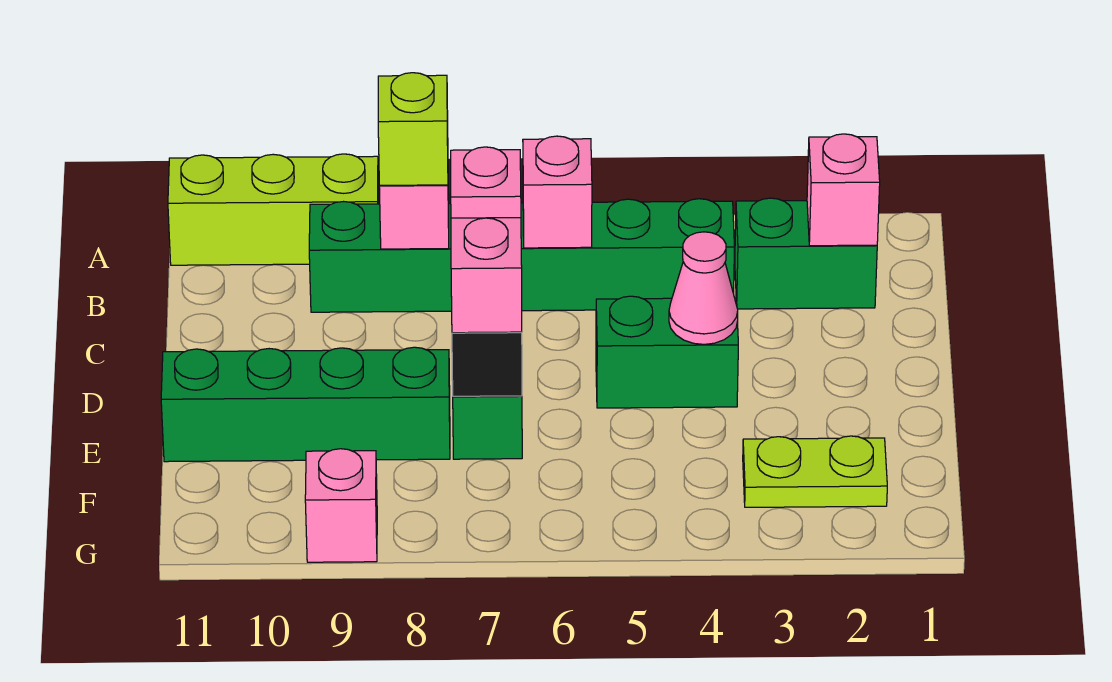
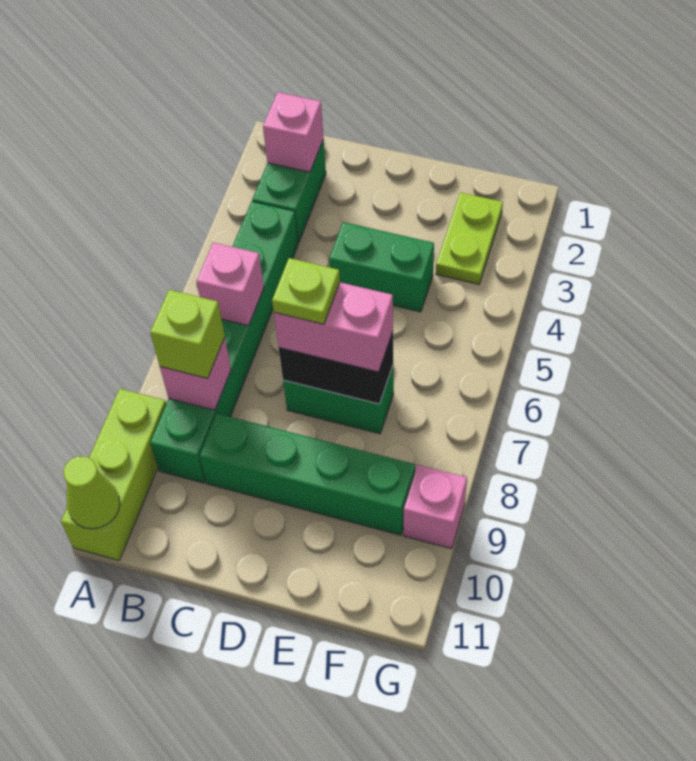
none -> lime cone A11 level 2
green brick D4:D5 level 1 -> green brick D4:E4 level 1
pink cone D4 level 2 -> none
pink plate D7 level 4 -> lime plate D7 level 4
green brick E8:E11 level 1 -> green brick C9:F9 level 1

